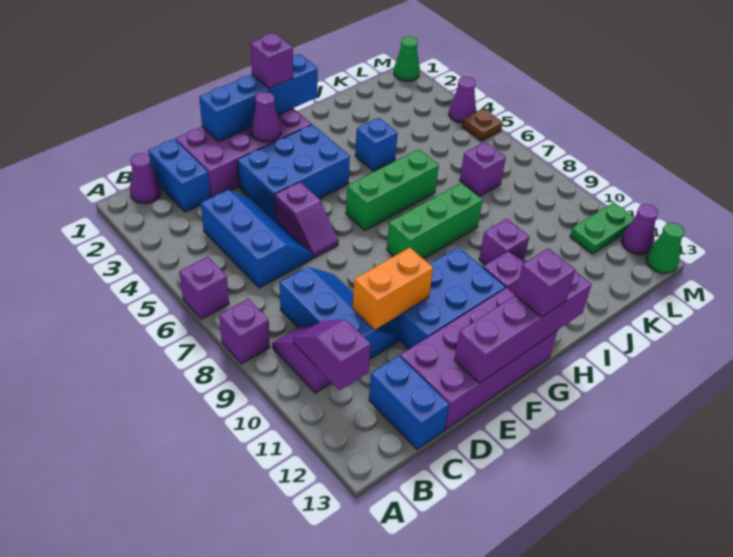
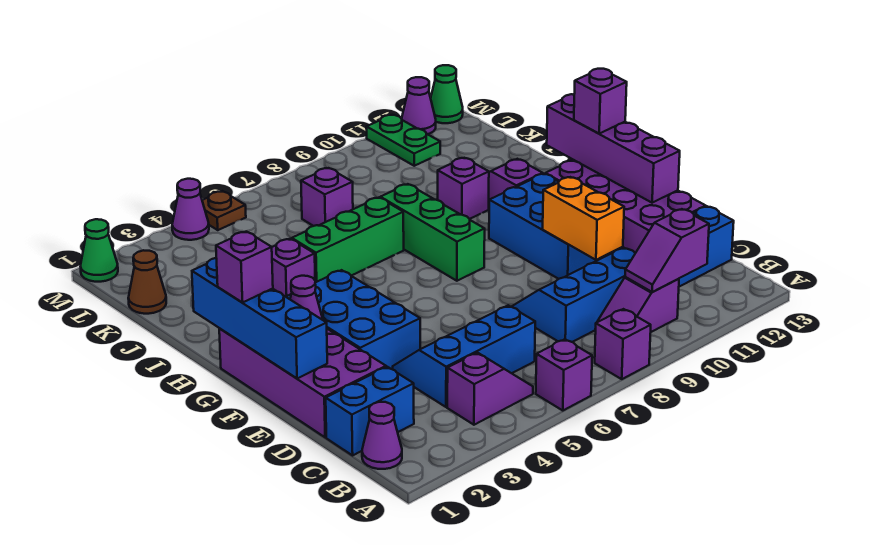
purple slope E5:E6 level 1 top 5 -> purple slope B4:B5 level 1 top 4
green brick G6:I6 level 1 -> green brick I5:I7 level 1
blue brick I4 level 1 -> purple brick I4 level 1
none -> brown cone K1 level 1

